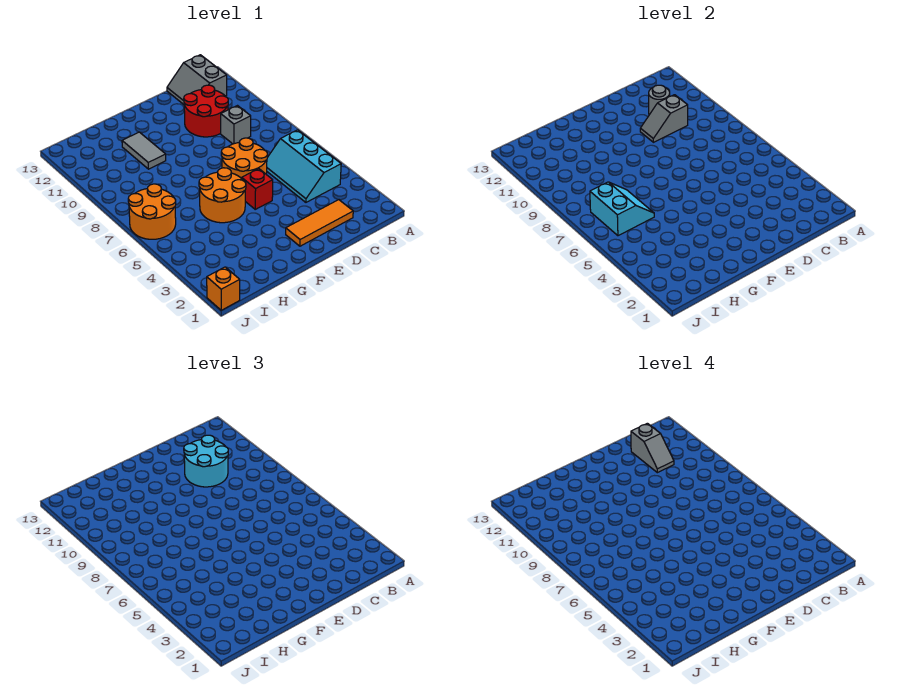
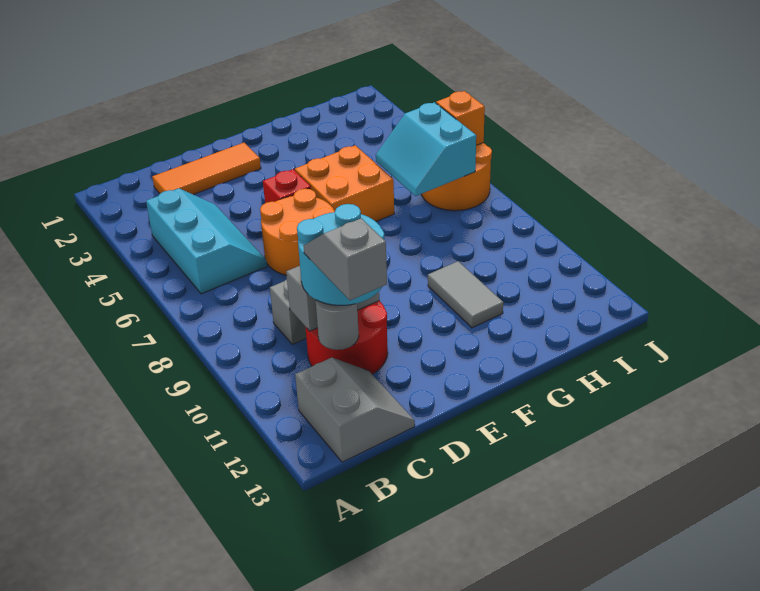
orange round brick F5:G6 level 1 -> orange brick F5:G6 level 1
orange brick J1 level 1 -> orange brick J6 level 2

